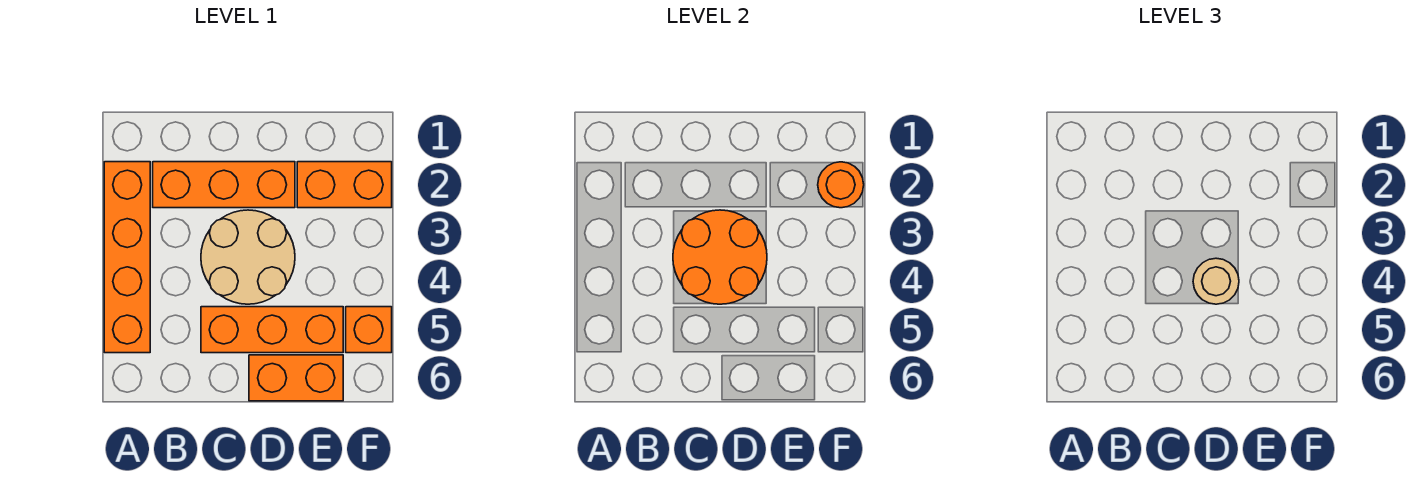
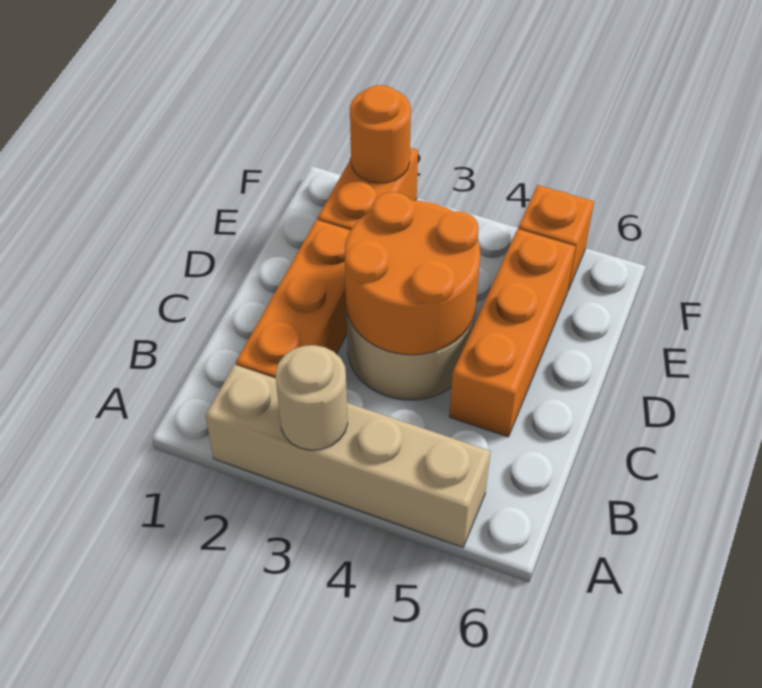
orange brick A2:A5 level 1 -> tan brick A2:A5 level 1
tan round brick D4 level 3 -> tan round brick A3 level 2
orange brick D6:E6 level 1 -> none

